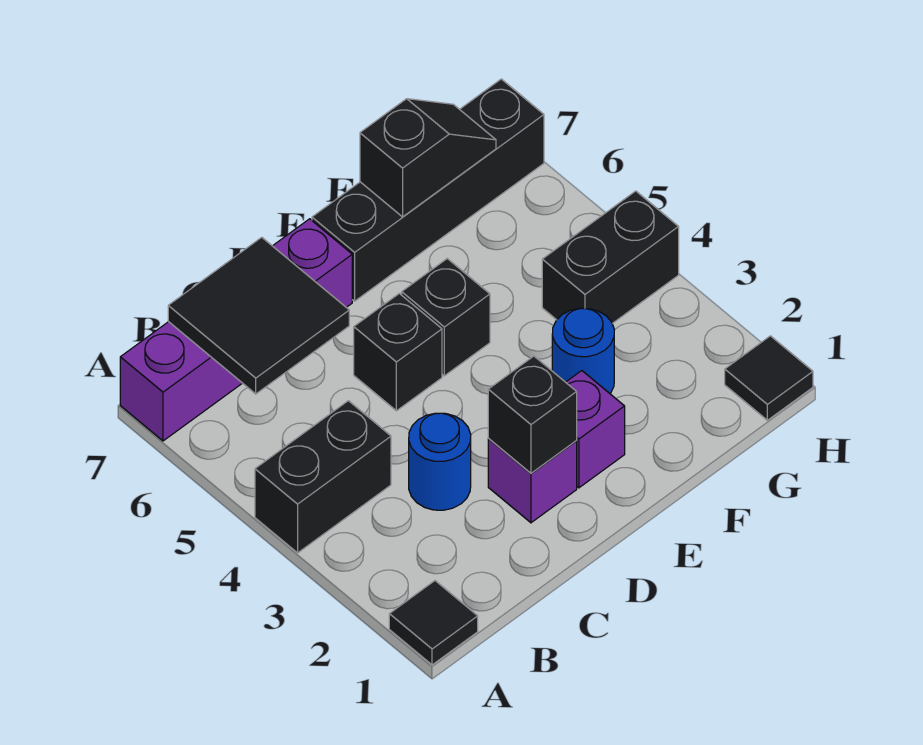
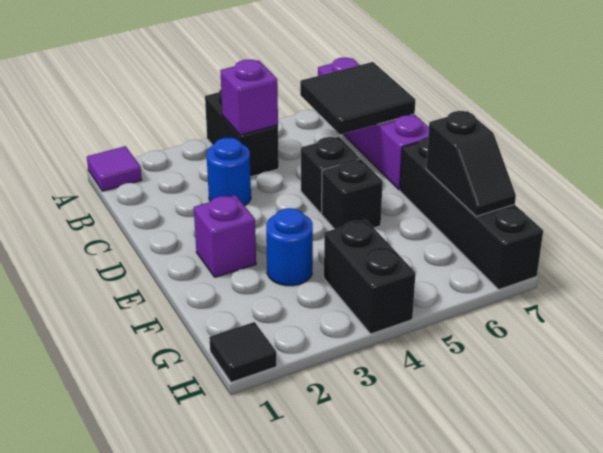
black tile A1 level 1 -> purple tile A1 level 1
purple brick D2 level 1 -> purple brick B4 level 2
black brick D2 level 2 -> none

